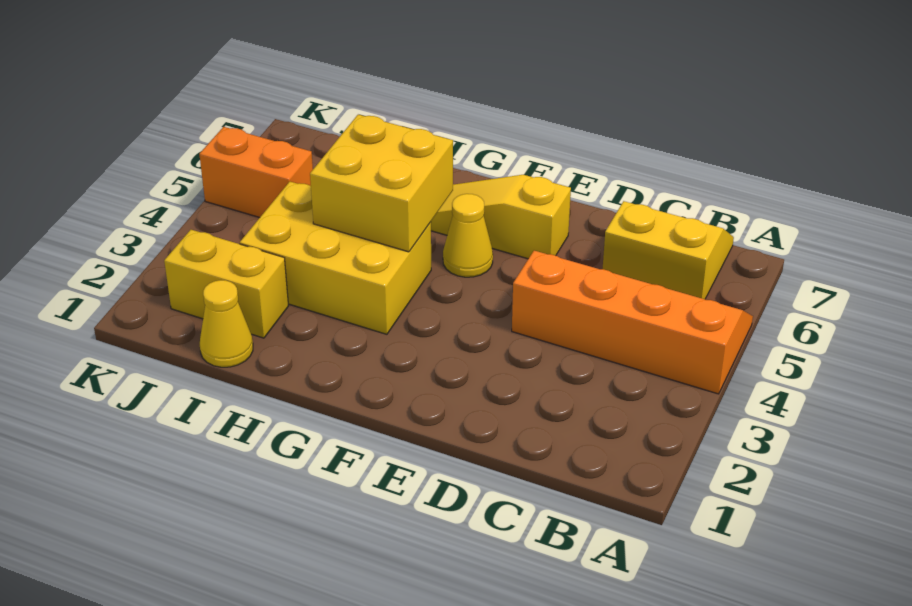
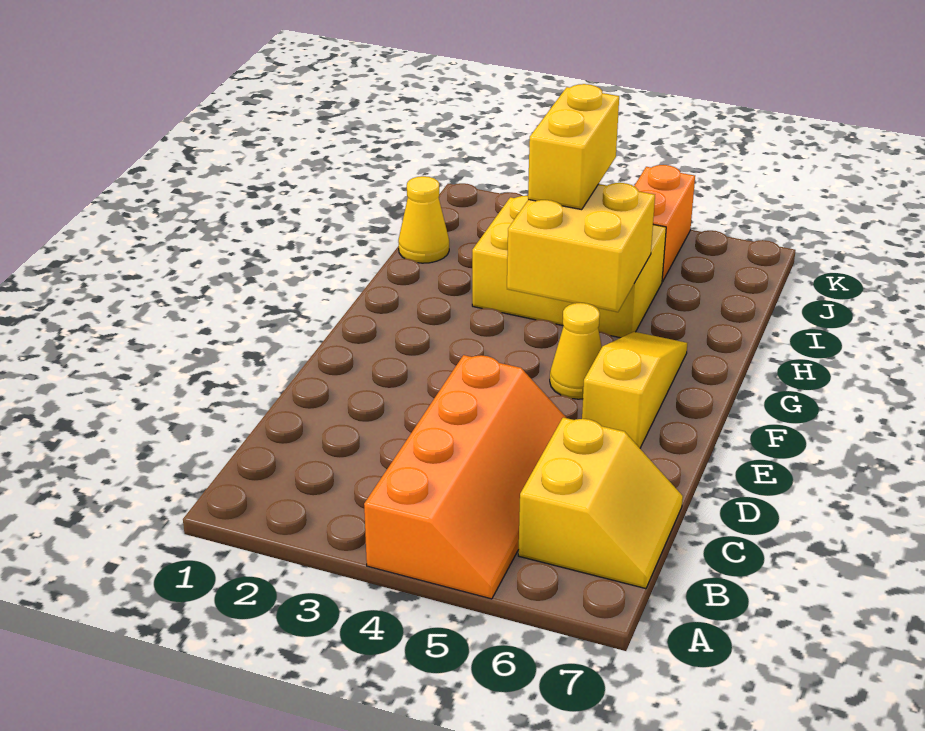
yellow brick G3:I4 level 1 -> yellow brick H3:I5 level 1
yellow brick I2:J2 level 1 -> yellow brick H4:I4 level 3

